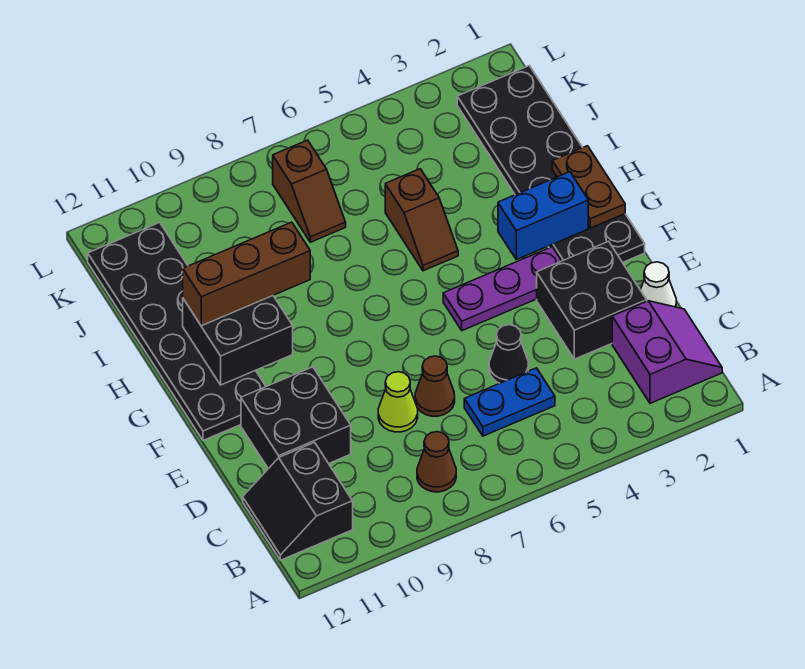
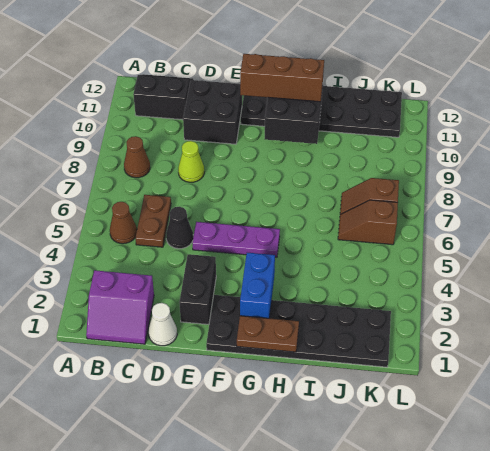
blue plate C5:C6 level 1 -> brown plate C5:C6 level 1
black brick D2:E3 level 1 -> black brick E2:E3 level 1
brown cone D7 level 1 -> brown cone B5 level 1
purple plate F3:F5 level 1 -> purple plate E5:G5 level 1
brown slope H5:I5 level 1 top I -> brown slope J6:K6 level 1 top K
brown brick H9:H11 level 3 -> brown brick F11:H11 level 3

